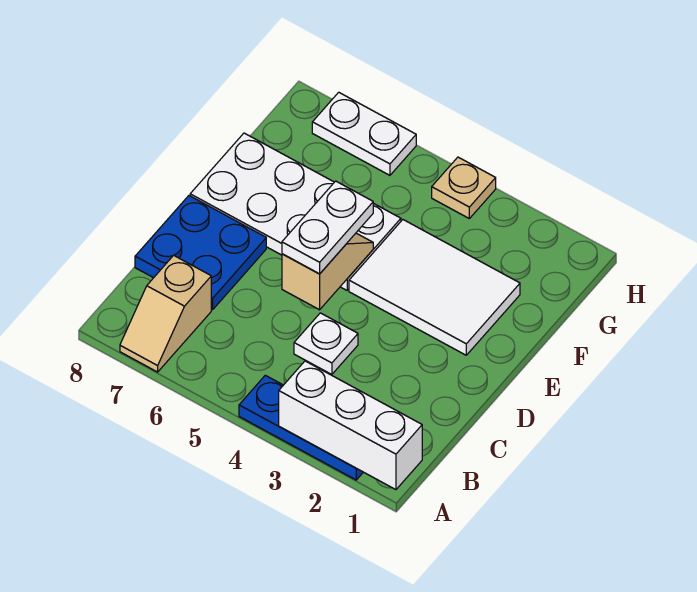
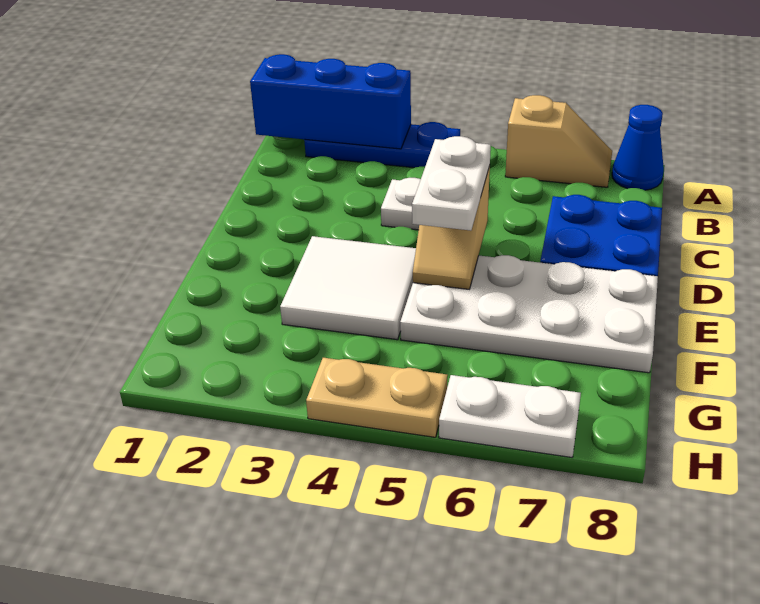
white brick A1:A3 level 2 -> blue brick A1:A3 level 2
tan slope A7:B7 level 1 top B -> tan slope A6:A7 level 1 top 6
none -> blue cone A8 level 1
white tile E2:F4 level 1 -> white tile E3:F4 level 1
tan plate H4 level 1 -> tan plate H4:H5 level 1

